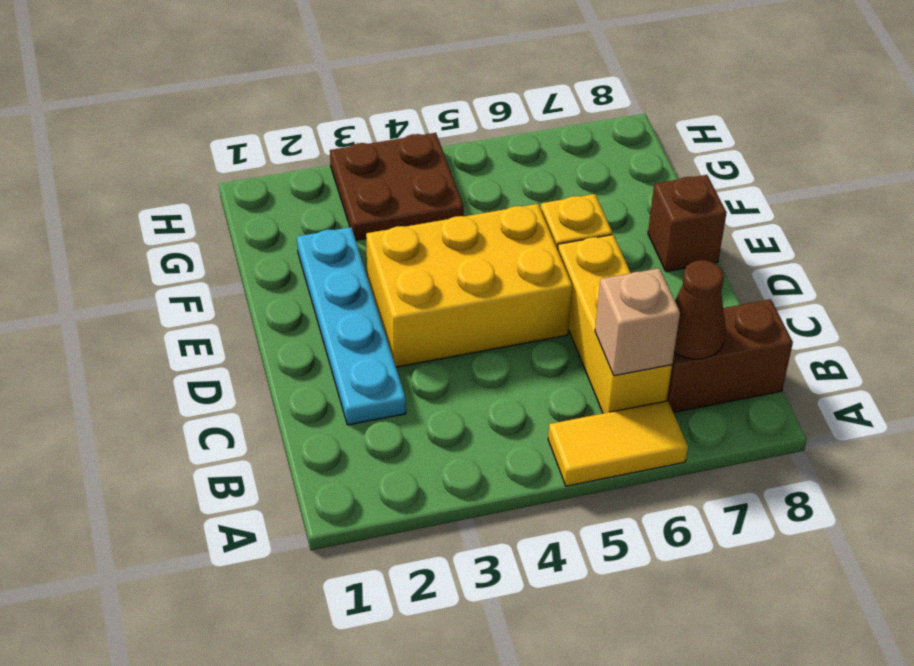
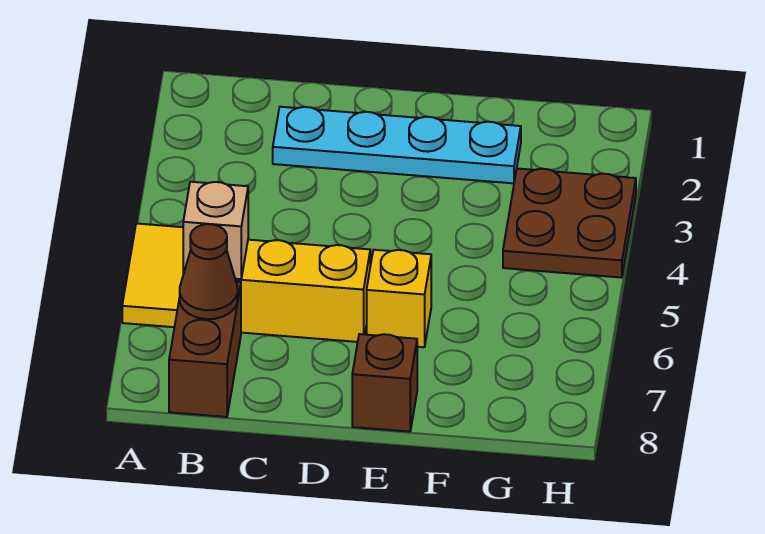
yellow brick D3:E5 level 1 -> none

